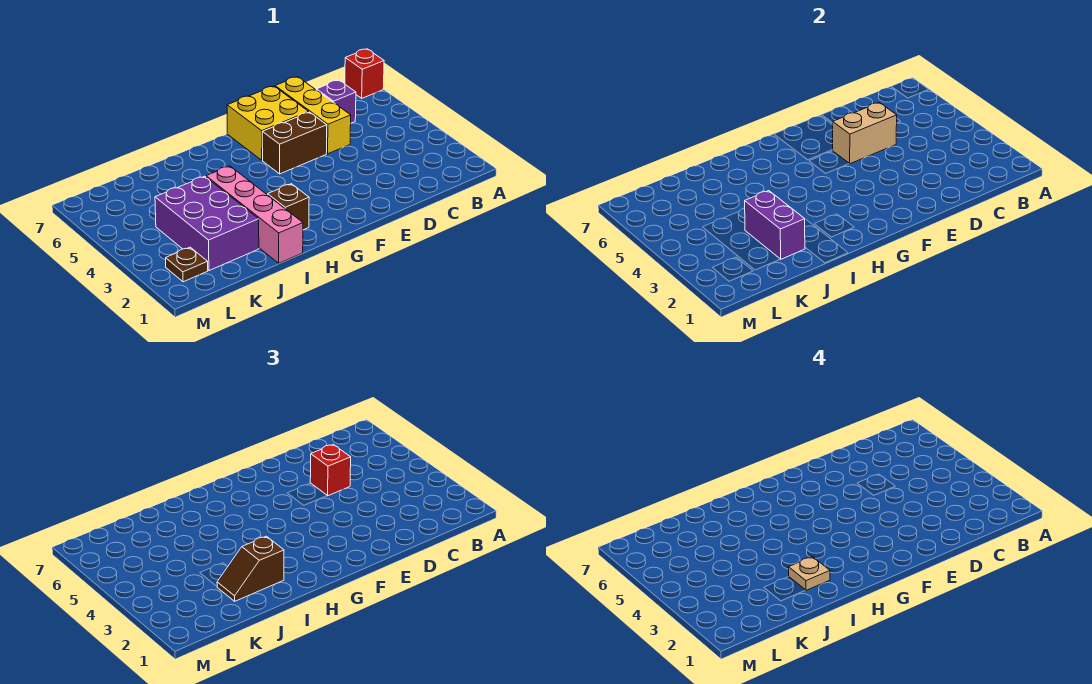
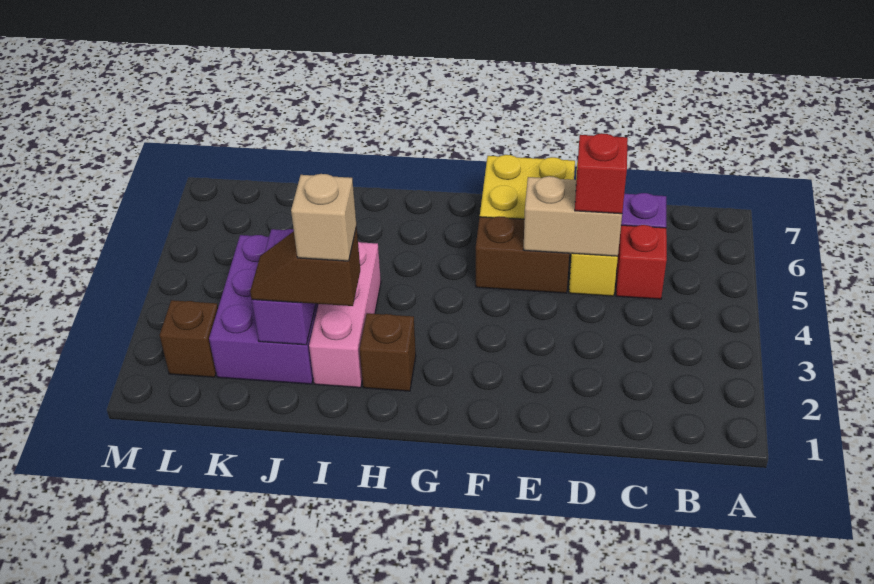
red brick A7 level 1 -> red brick C5 level 1
pink brick I1:I4 level 1 -> pink brick I2:I4 level 1
tan plate I2 level 4 -> tan brick I2 level 4
brown plate L2 level 1 -> brown brick L2 level 1

